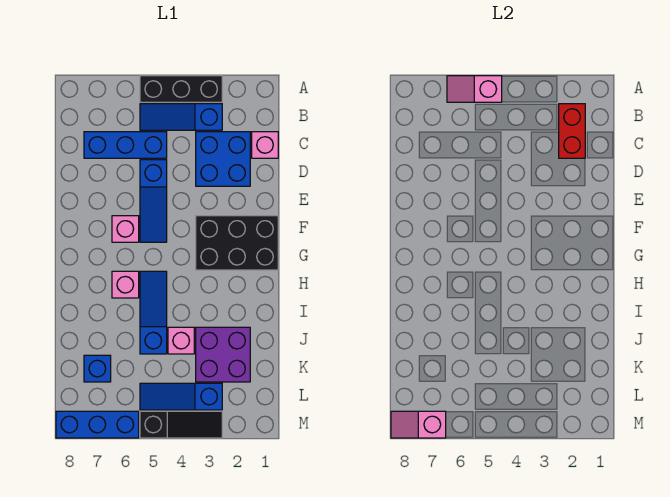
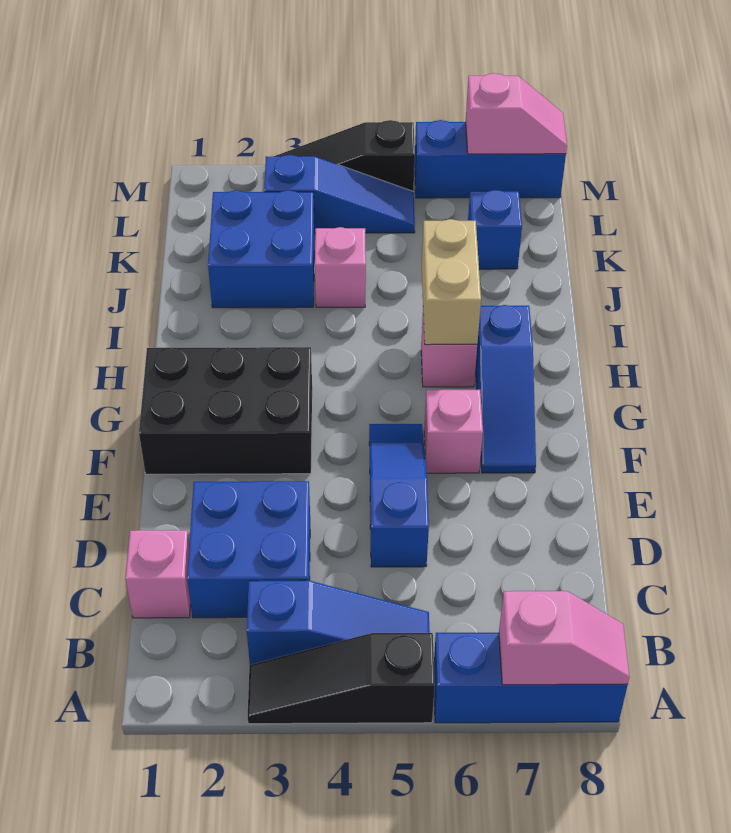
black brick A3:A5 level 1 -> black slope A3:A5 level 1 top 5
pink slope A5:A6 level 2 top 5 -> pink slope A7:A8 level 2 top 7
red brick B2:C2 level 2 -> none
blue brick C5:C7 level 1 -> blue brick A6:A8 level 1
blue slope H5:J5 level 1 top J -> blue slope F7:H7 level 1 top H
none -> tan brick H6:I6 level 2
purple brick J2:K3 level 1 -> blue brick J2:K3 level 1

